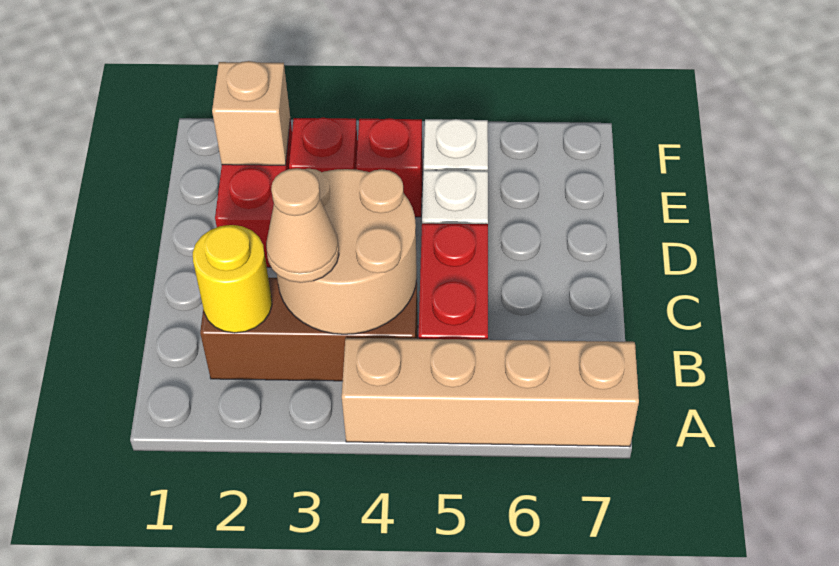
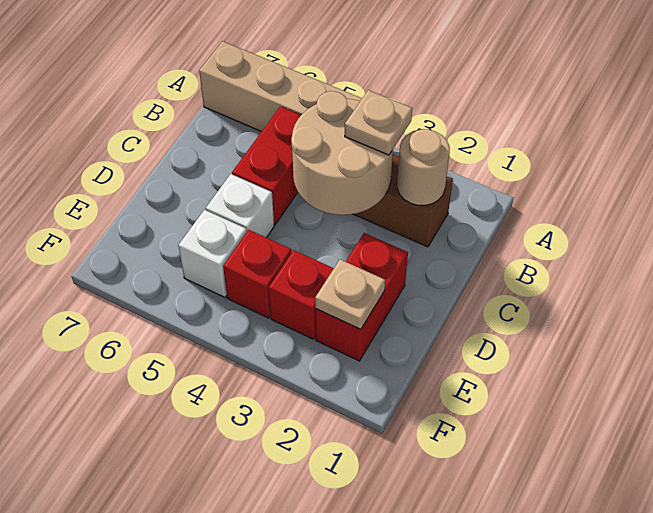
yellow round brick B2 level 2 -> tan round brick B2 level 2
tan cone B3 level 3 -> tan plate B3 level 3
tan brick E2 level 2 -> tan plate E2 level 2

